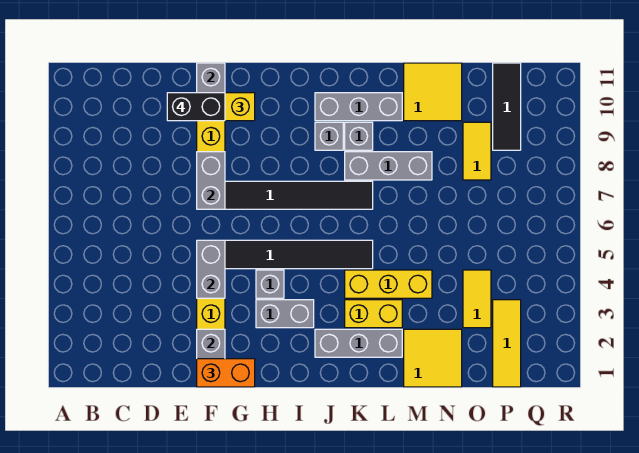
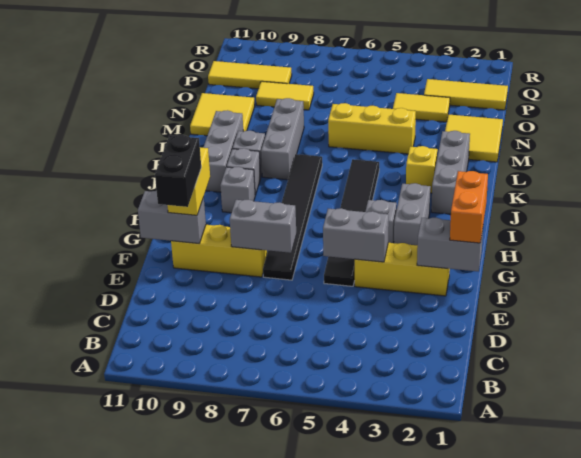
none -> grey brick I9 level 1
yellow brick K3:L3 level 1 -> yellow brick K3 level 1
yellow brick K4:M4 level 1 -> yellow brick M4:M6 level 1
black tile P9:P11 level 1 -> yellow tile P9:P11 level 1

